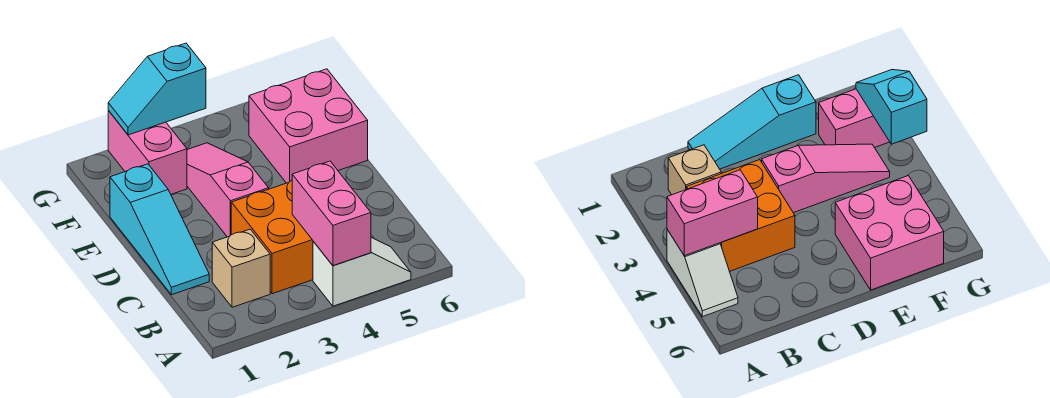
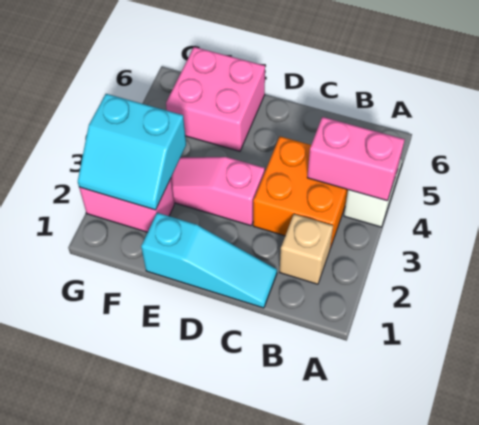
cyan slope G2:G3 level 2 top 3 -> cyan slope F2:G3 level 2 top 3

